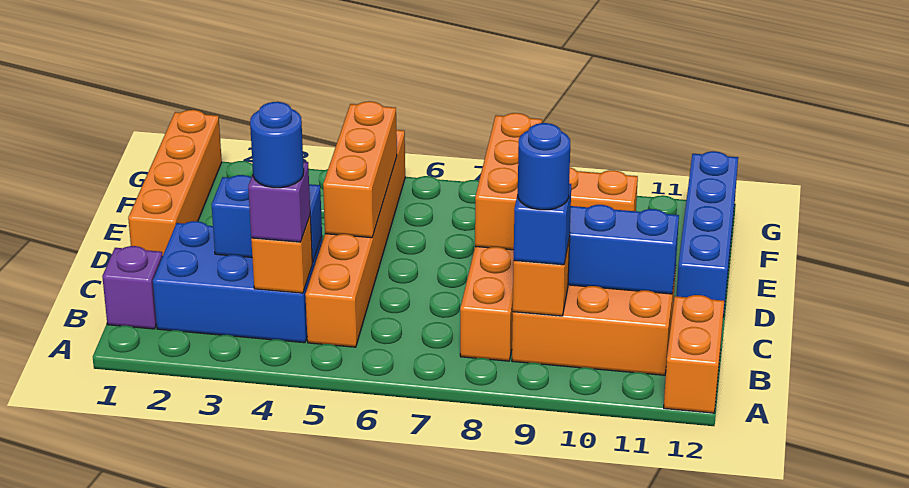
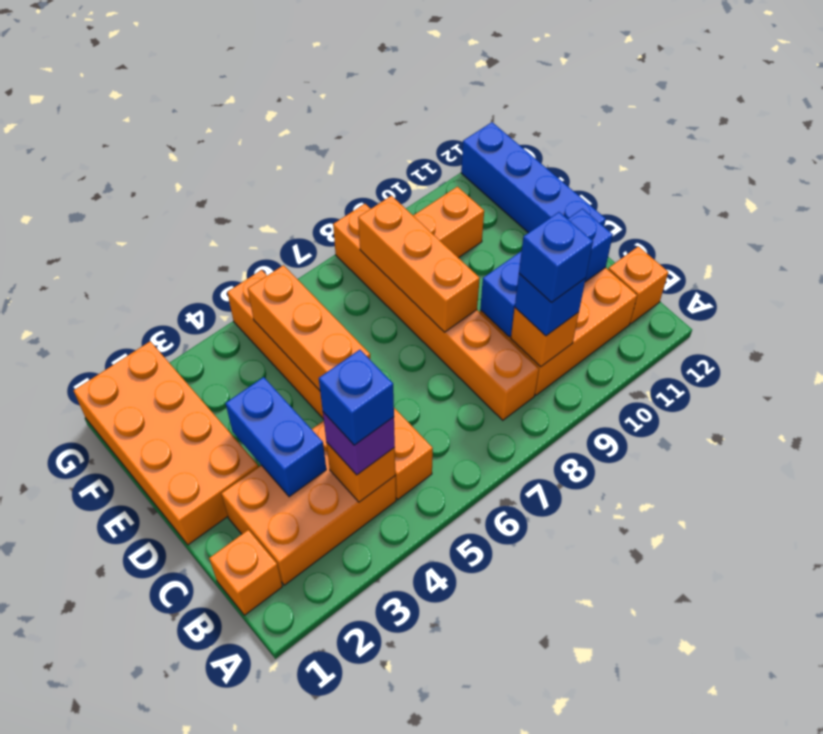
orange brick A12:B12 level 1 -> orange brick B12 level 1
purple brick B1 level 1 -> orange brick B1 level 1
blue brick B2:C4 level 1 -> orange brick B2:C4 level 1
blue round brick B4 level 4 -> blue brick B4 level 4
blue round brick B9 level 4 -> blue brick B9 level 4
blue brick C3:C4 level 2 -> blue brick C3:D3 level 2
orange brick D1:G1 level 1 -> orange brick D1:G2 level 1

